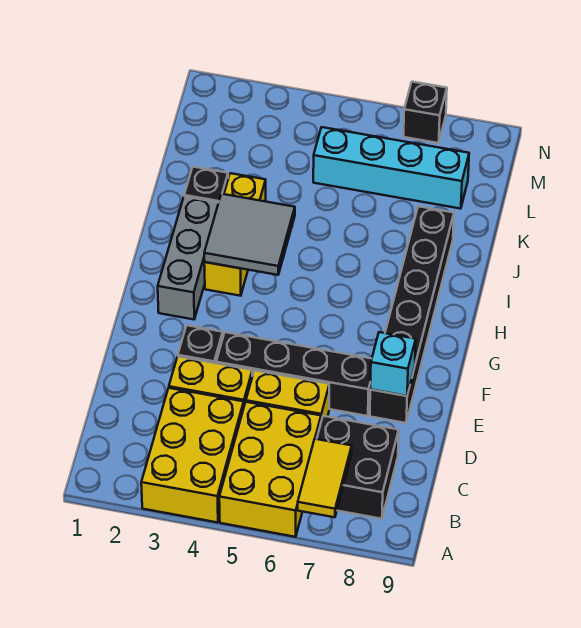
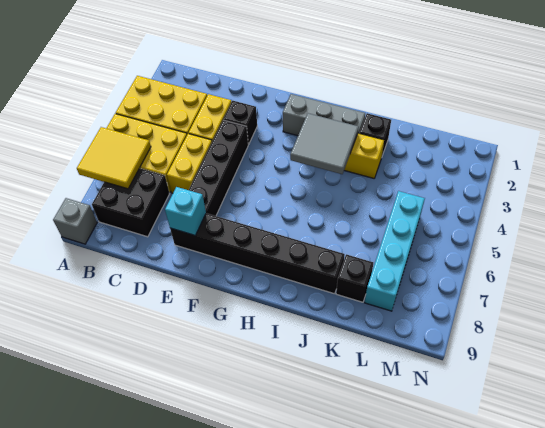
yellow tile A7:B7 level 2 -> yellow tile A6:B7 level 2
none -> grey brick A9 level 1
black brick N7 level 1 -> black brick K8 level 1

